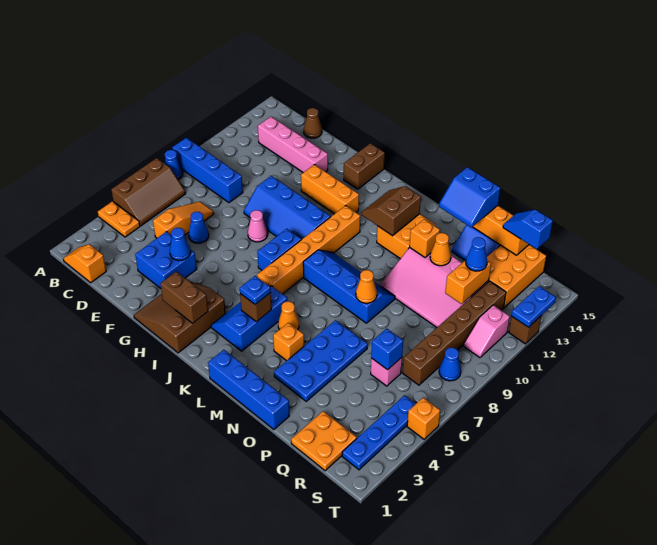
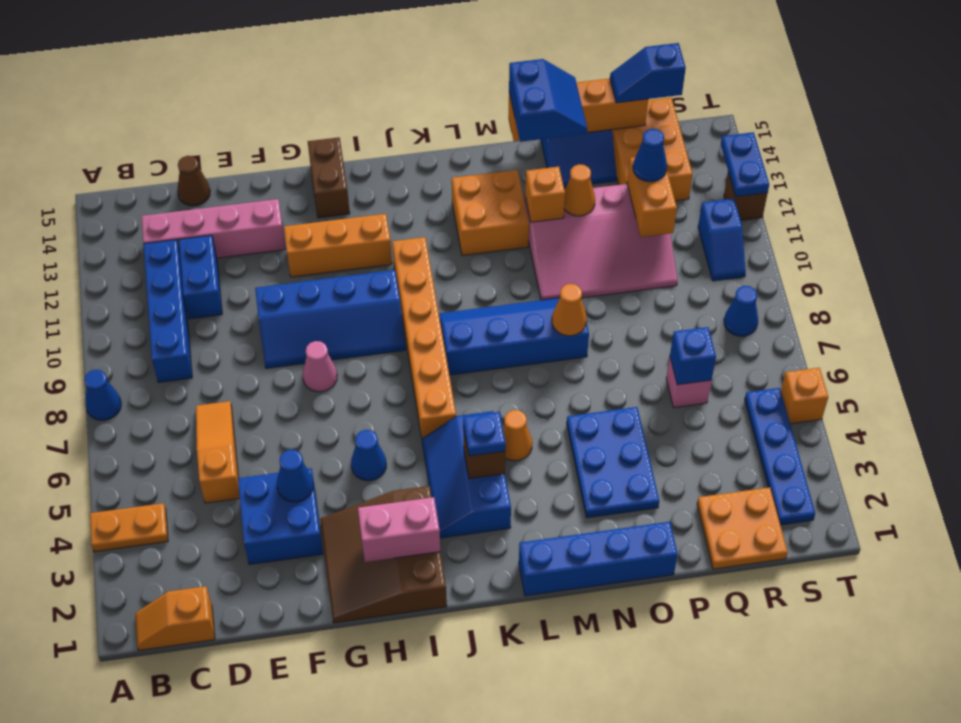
brown slope A5:B7 level 1 top A -> none
blue brick A9:D9 level 1 -> blue brick C9:C12 level 1
blue cone E6 level 1 -> blue cone H5 level 1
brown brick H2:I2 level 2 -> pink brick H2:I2 level 2
blue brick I7:I8 level 1 -> blue brick D11:D12 level 1
brown slope K12:L13 level 2 top L -> none
orange brick M4 level 1 -> none
blue plate N3:O6 level 1 -> blue plate N3:O5 level 1
blue slope N14:O15 level 3 top 15 -> blue slope N14:O15 level 3 top N
brown brick R7:R12 level 1 -> none
pink slope S10:S11 level 1 top 11 -> blue slope S10:S11 level 1 top 11

